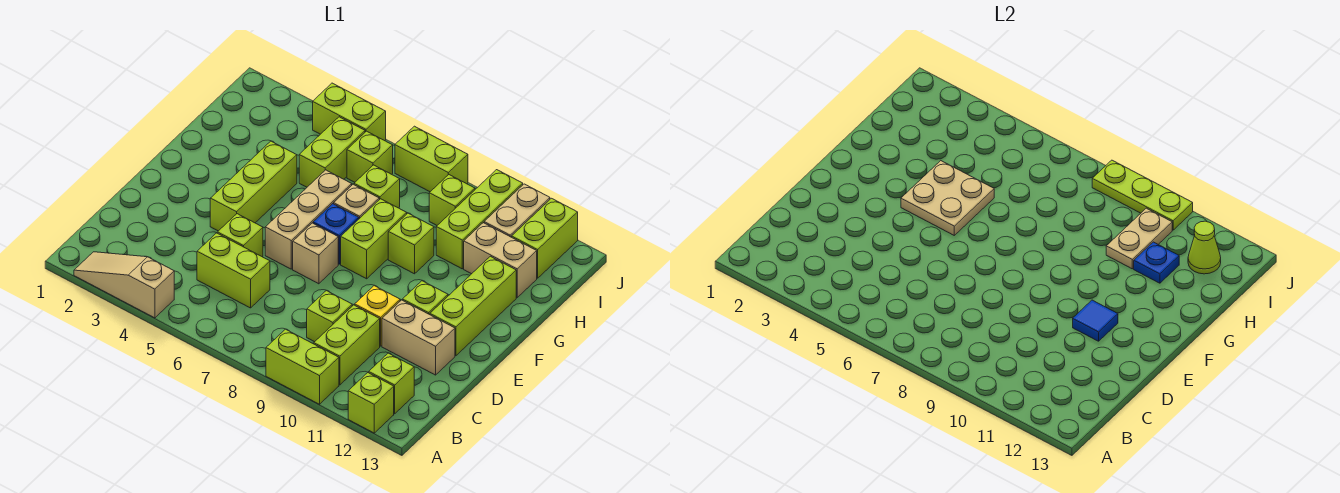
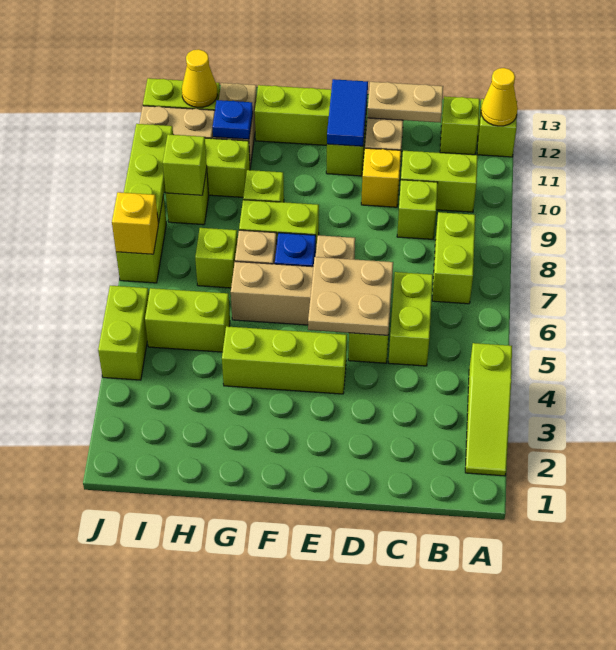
tan slope A2:A4 level 1 top 4 -> lime slope A2:A4 level 1 top 4
lime brick A9:A10 level 1 -> lime brick B7:B8 level 1
none -> yellow cone A12 level 2
blue tile E11 level 2 -> blue tile E11:E12 level 2
tan plate F4:G5 level 2 -> tan plate D5:E6 level 2
tan plate H10:I10 level 2 -> tan plate C12:D12 level 2
lime brick I6 level 1 -> lime brick I9 level 2
lime cone I12 level 2 -> yellow cone I12 level 2
none -> yellow brick J7 level 2

